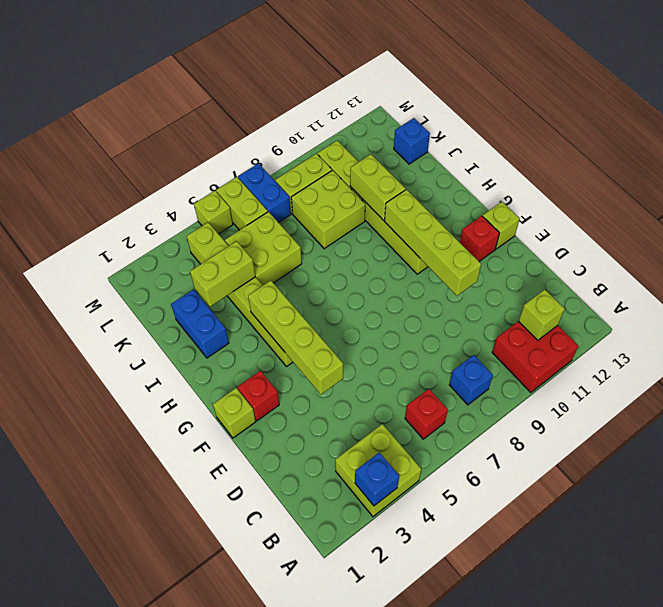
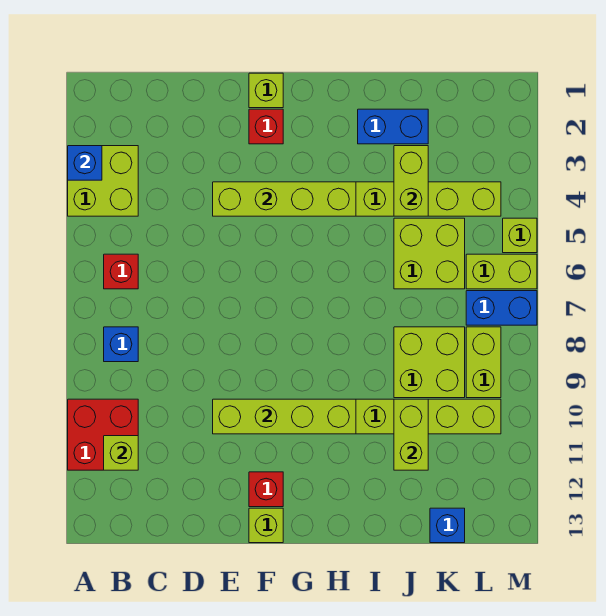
lime brick I10:J10 level 2 -> lime brick J10:J11 level 2

